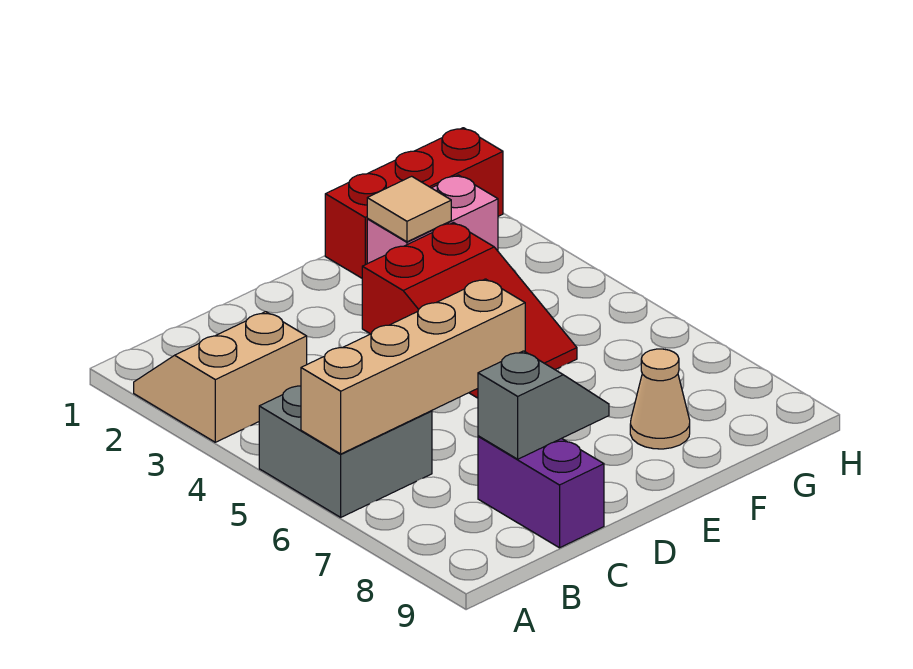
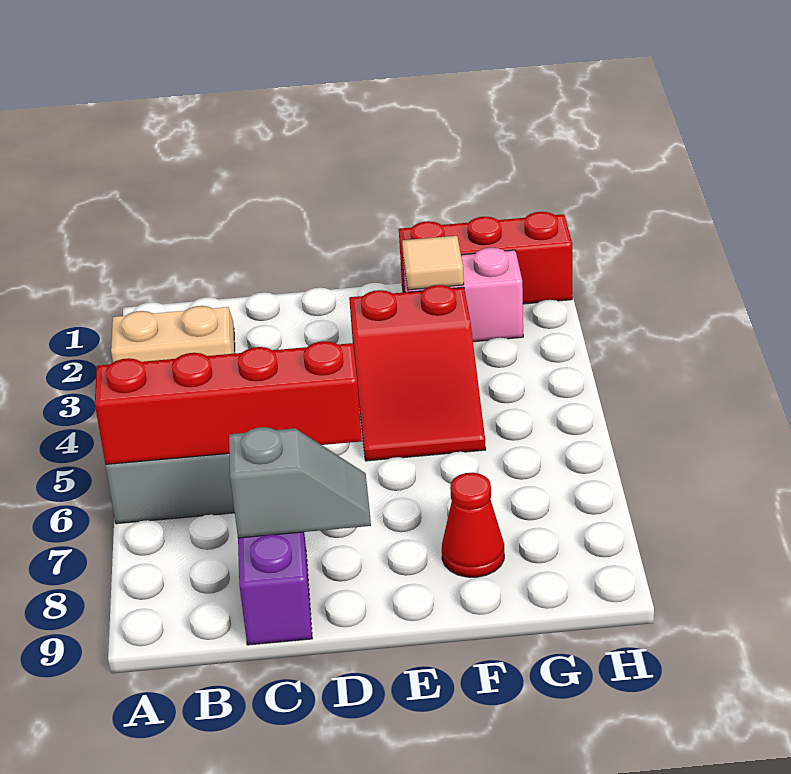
tan brick A6:D6 level 2 -> red brick A6:D6 level 2
tan cone F8 level 1 -> red cone F8 level 1

